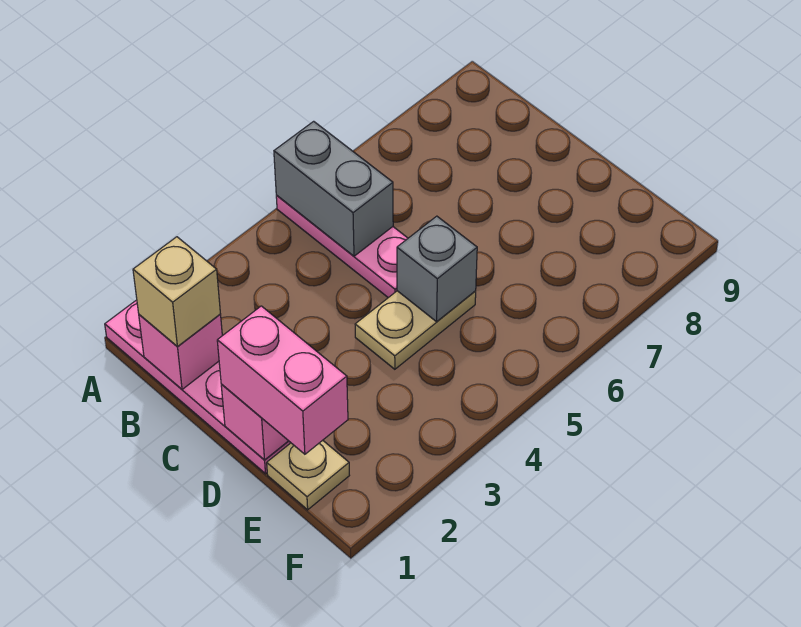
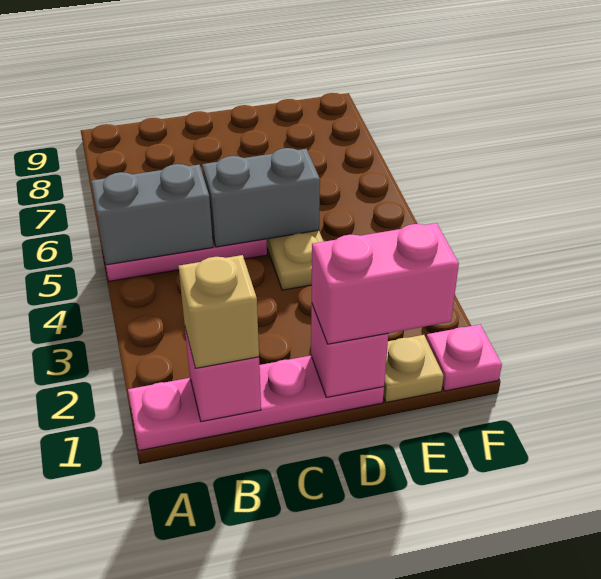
grey brick D5 level 2 -> grey brick C5:D5 level 2
none -> pink plate F1 level 1

